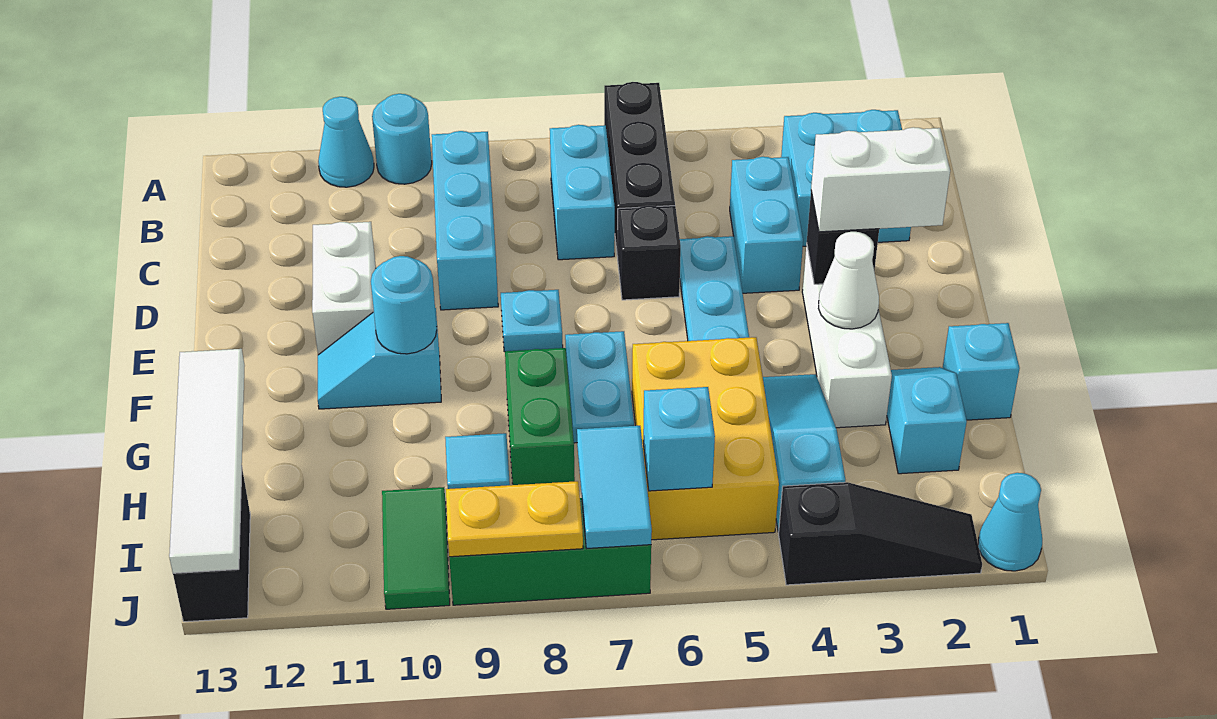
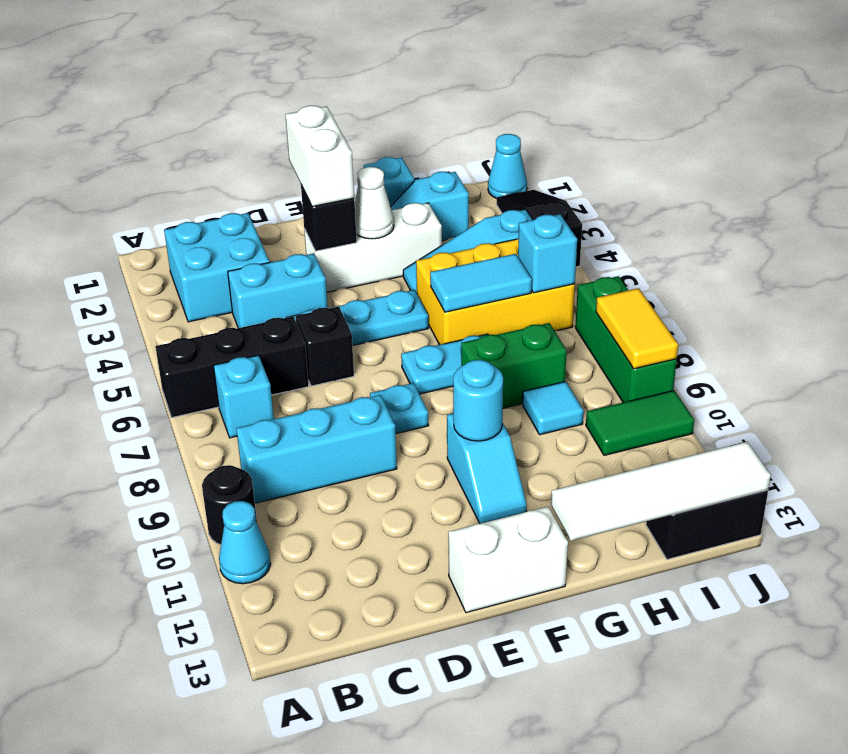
cyan round brick A10 level 1 -> black round brick A10 level 1
cyan brick B7:C7 level 1 -> cyan brick B7 level 1
white brick D11:E11 level 1 -> white brick E13:F13 level 1
cyan tile I7:J7 level 2 -> cyan tile G6:H6 level 2
yellow plate J8:J9 level 2 -> yellow tile J8:J9 level 2

